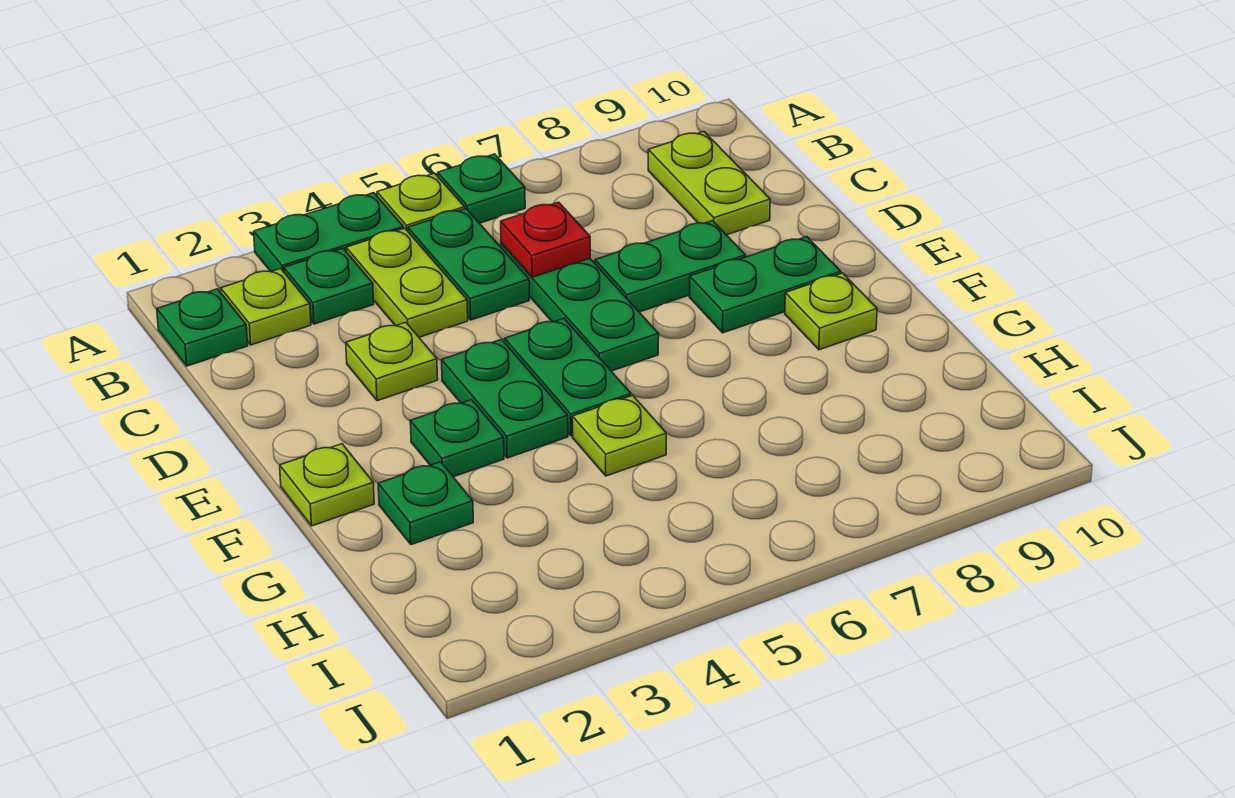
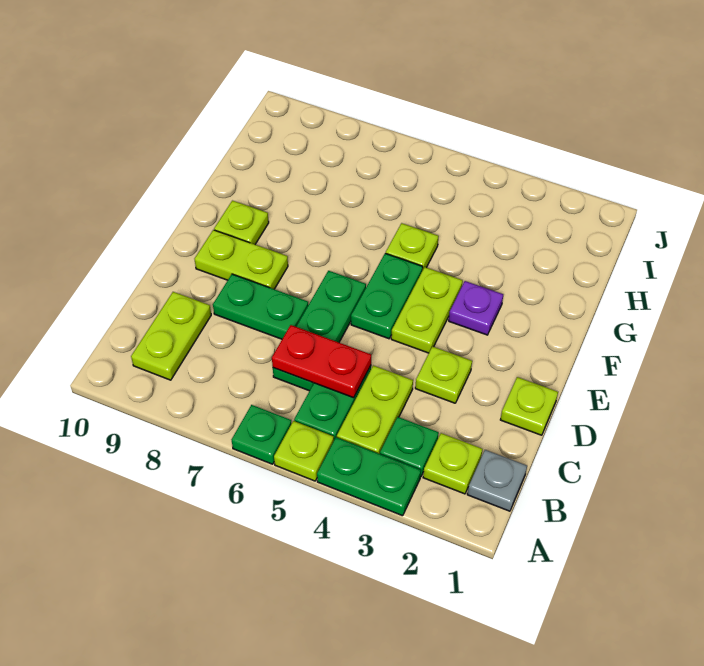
green plate B1 level 1 -> grey plate B1 level 1
red plate C6 level 2 -> red plate C5:C6 level 2
green plate E4:F4 level 1 -> lime plate E4:F4 level 1
green plate E8:E9 level 1 -> lime plate E8:E9 level 1
lime plate F1 level 1 -> lime plate D1 level 1
green plate F3 level 1 -> purple plate F3 level 1
green plate G2 level 1 -> none

